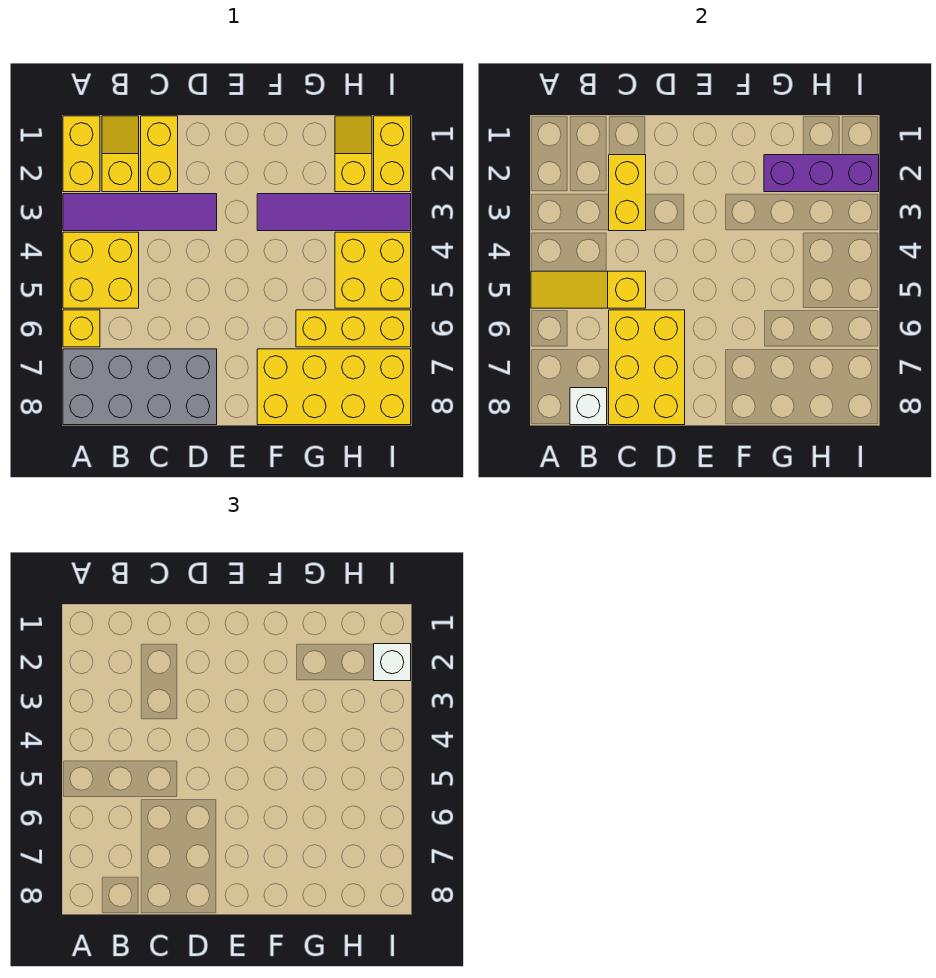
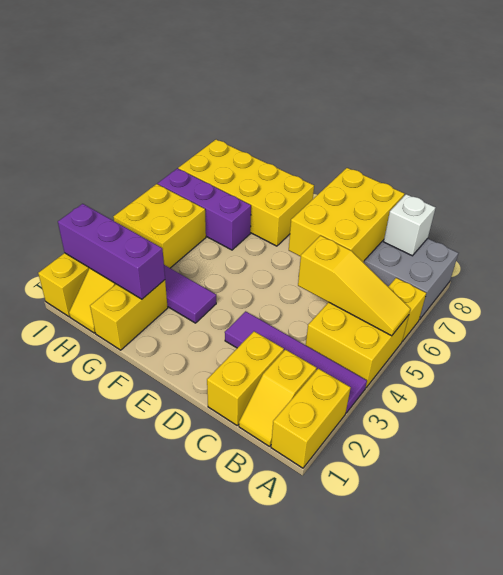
yellow brick C2:C3 level 2 -> yellow brick G1:G2 level 1
yellow brick G6:I6 level 1 -> purple brick G6:I6 level 1
white brick I2 level 3 -> none

